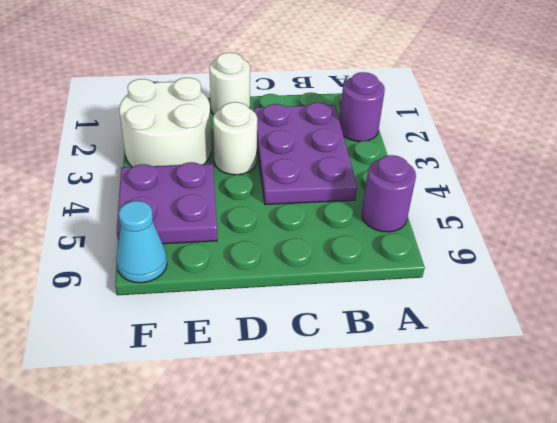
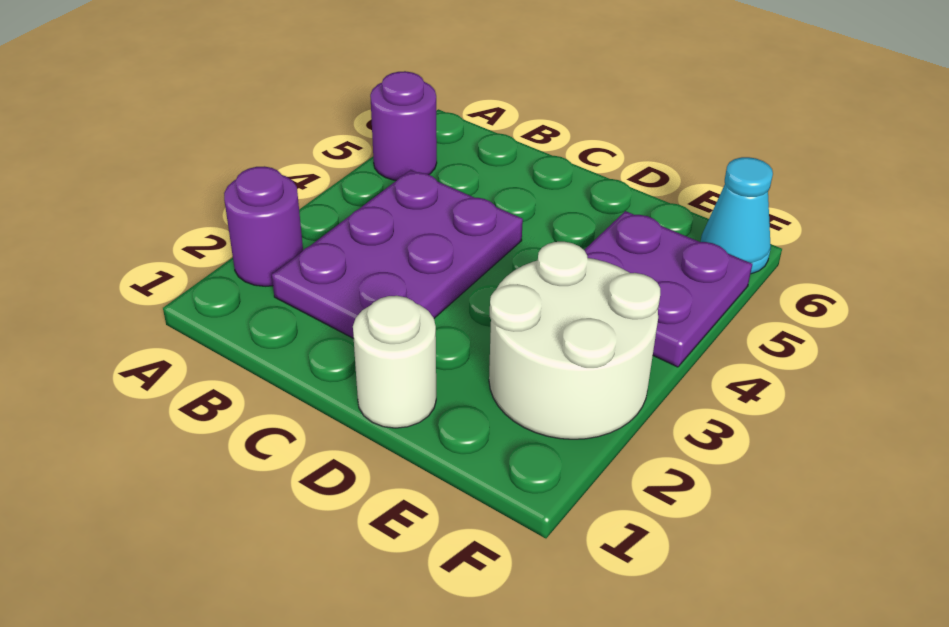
white round brick D3 level 1 -> none

